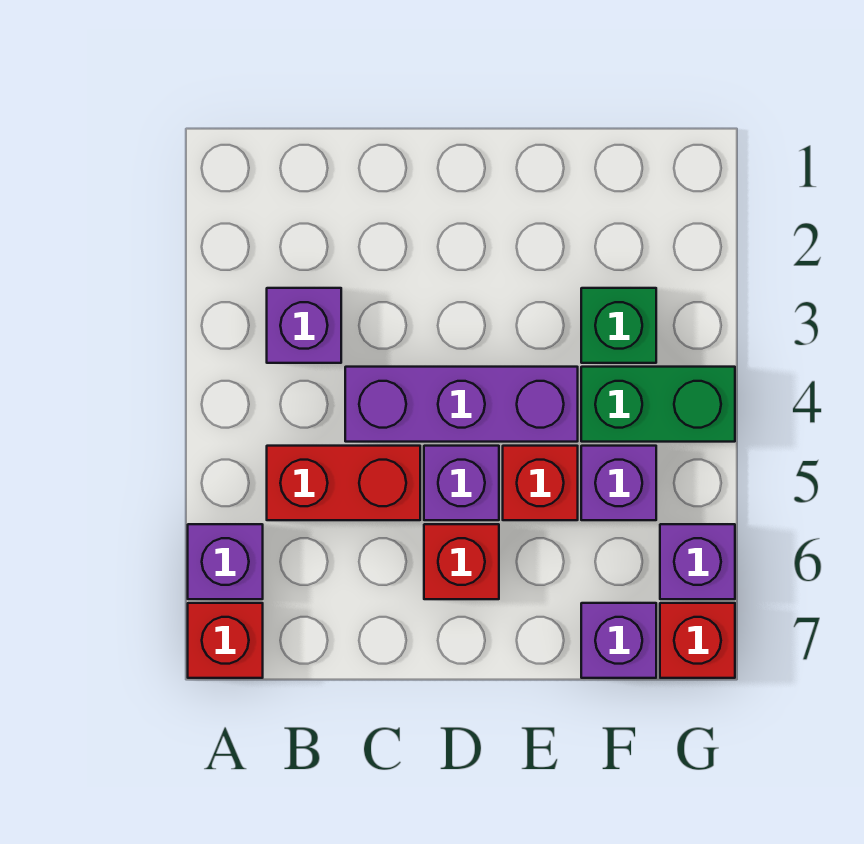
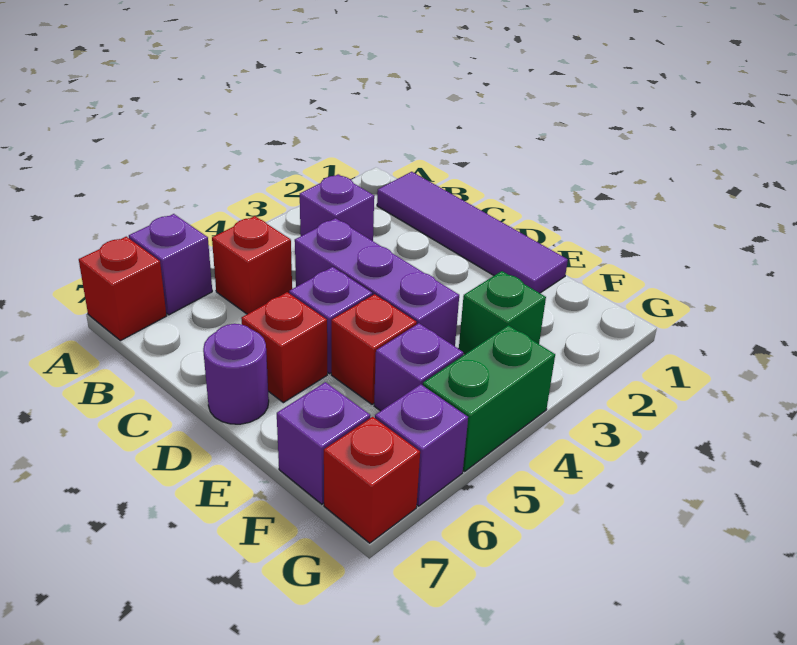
none -> purple tile B1:E1 level 1
red brick B5:C5 level 1 -> red brick B5 level 1
none -> purple round brick D7 level 1
green brick F4:G4 level 1 -> green brick G4:G5 level 1

